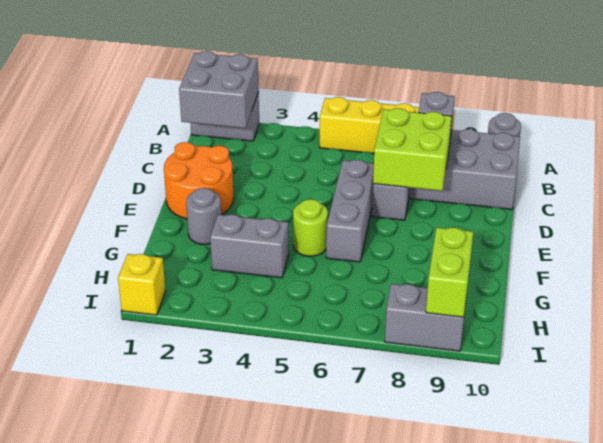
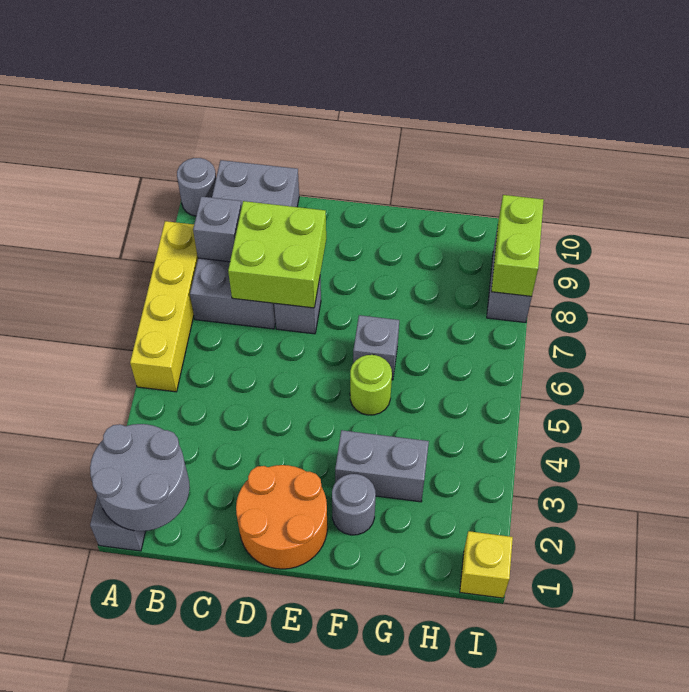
grey brick A1:B2 level 2 -> grey round brick A1:B2 level 2
grey brick D6:F6 level 1 -> grey brick F6 level 1
grey brick G3:G4 level 1 -> grey brick F3:G3 level 1
lime brick H9:I9 level 2 -> lime brick I8:I9 level 2

